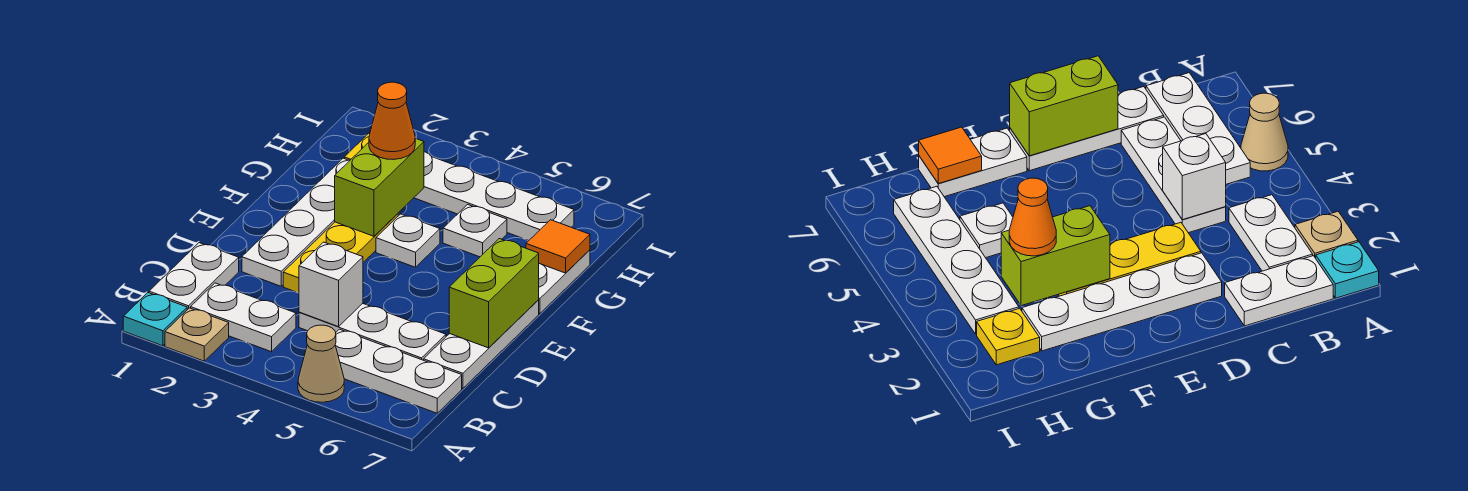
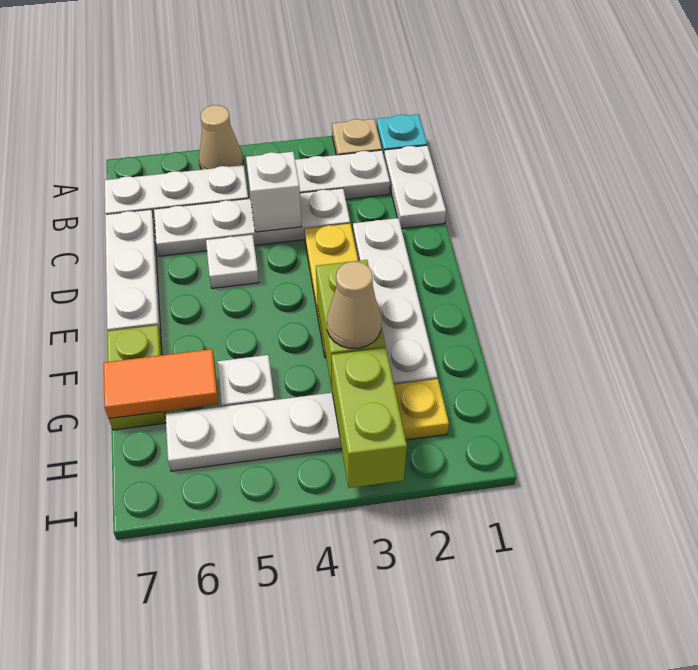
white plate C4:C6 level 1 -> white plate C3:C6 level 1
lime brick D7:E7 level 2 -> lime brick H3:I3 level 2
white plate F4 level 1 -> white plate D5 level 1
white plate F7:G7 level 1 -> lime plate F7:G7 level 1
orange cone G3 level 3 -> tan cone G3 level 3
orange tile G7 level 2 -> orange tile G6:G7 level 2

